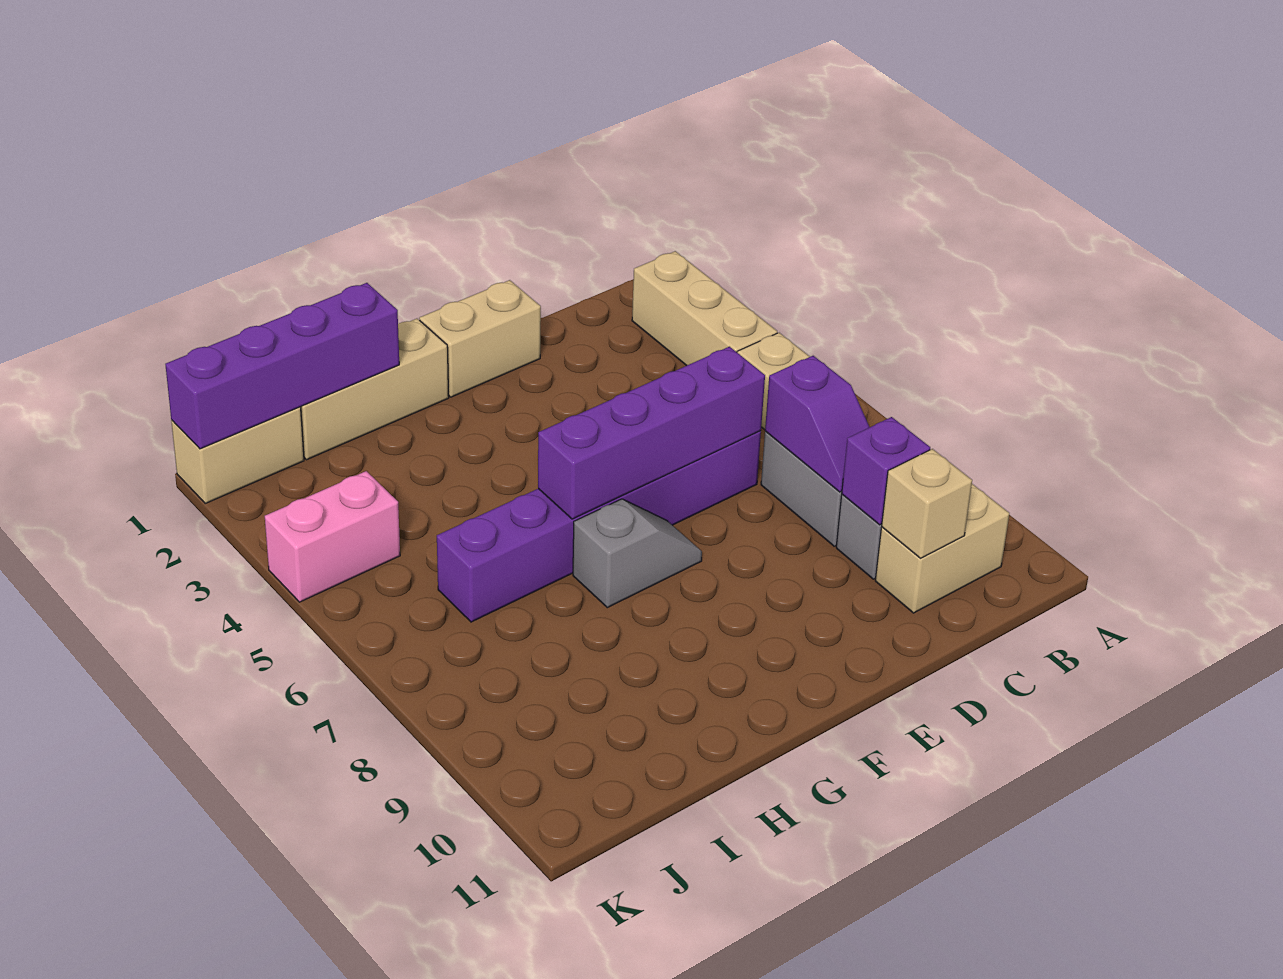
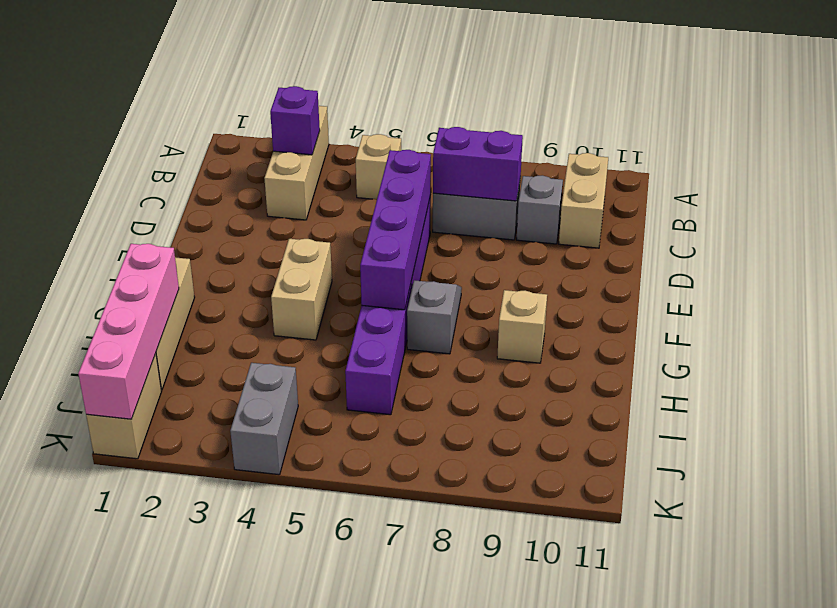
tan brick B2:B4 level 1 -> tan brick A3:C3 level 1
purple slope C7:C8 level 2 top 7 -> purple brick C7:C8 level 2
purple brick C9 level 2 -> purple brick B3 level 2
tan brick C10 level 2 -> tan brick G9 level 1
tan brick E1:F1 level 1 -> tan brick F4:G4 level 1
purple brick H1:K1 level 2 -> pink brick H1:K1 level 2
pink brick J4:K4 level 1 -> grey brick J4:K4 level 1

